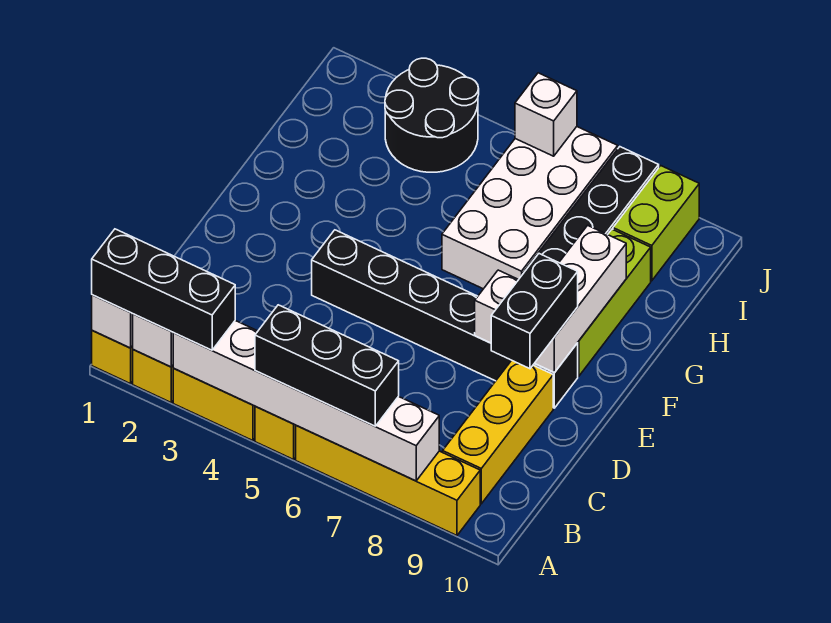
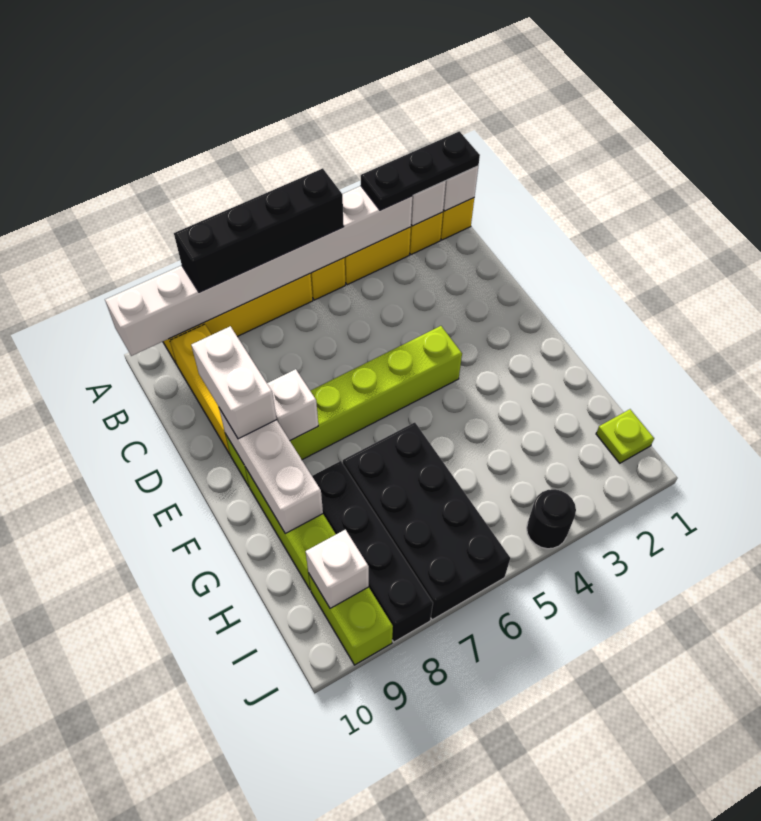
black brick A1:A3 level 3 -> black plate A1:A3 level 3
white brick A3:A8 level 2 -> white brick A3:A10 level 2
black brick A5:A7 level 3 -> black brick A5:A8 level 3
black brick D9:E9 level 3 -> white brick D9:E9 level 3
black brick E4:E9 level 1 -> lime brick E4:E9 level 1
white brick G6:J7 level 1 -> black brick G6:J7 level 1
none -> lime plate I1 level 1
black round brick I3:J4 level 1 -> black round brick J4 level 1
white brick J6 level 2 -> white brick I9 level 2

